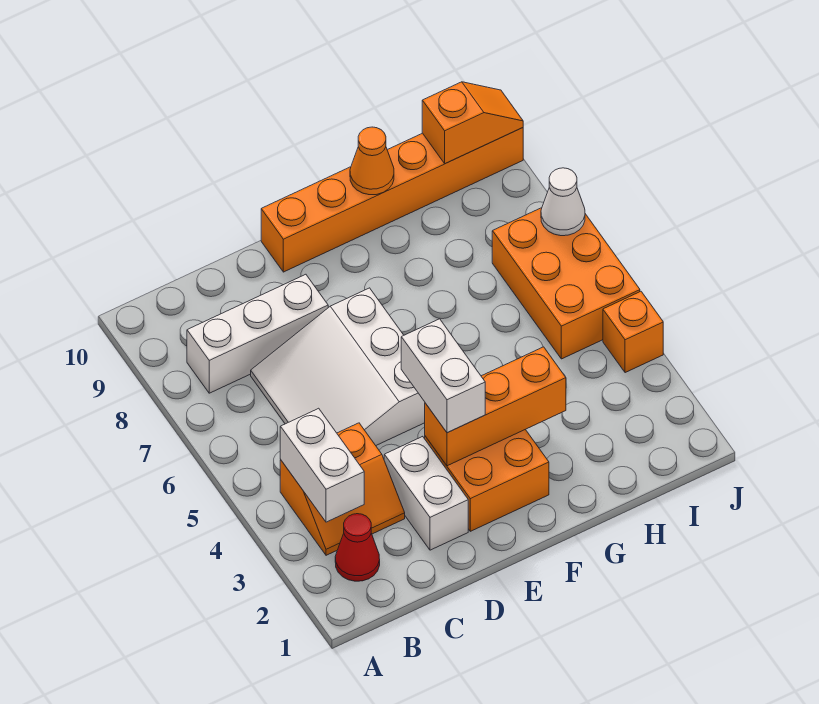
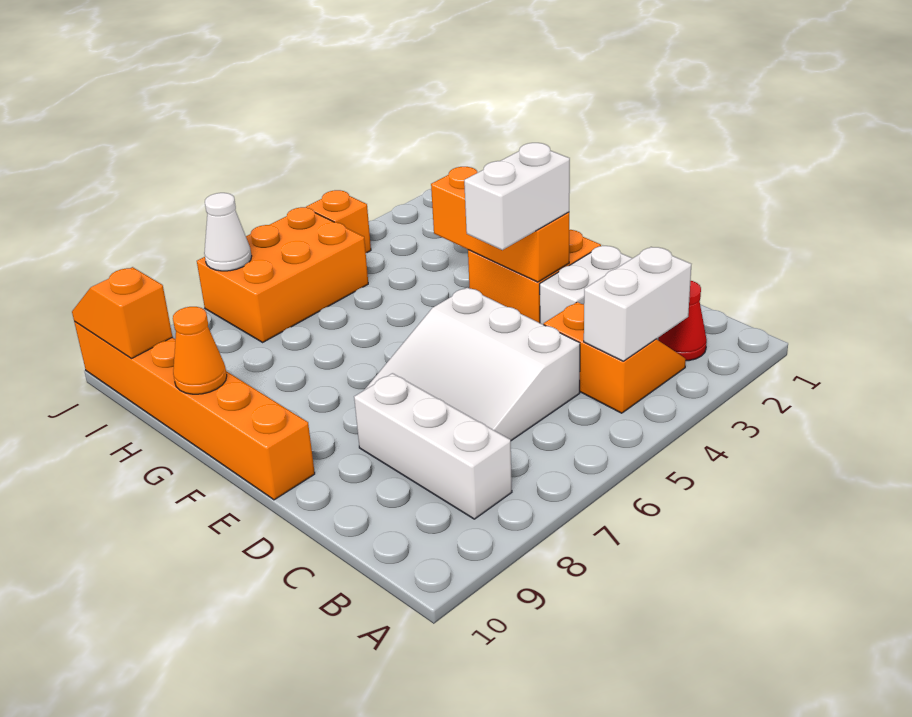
white slope C5:E7 level 1 top E -> white slope C5:E7 level 1 top 5

